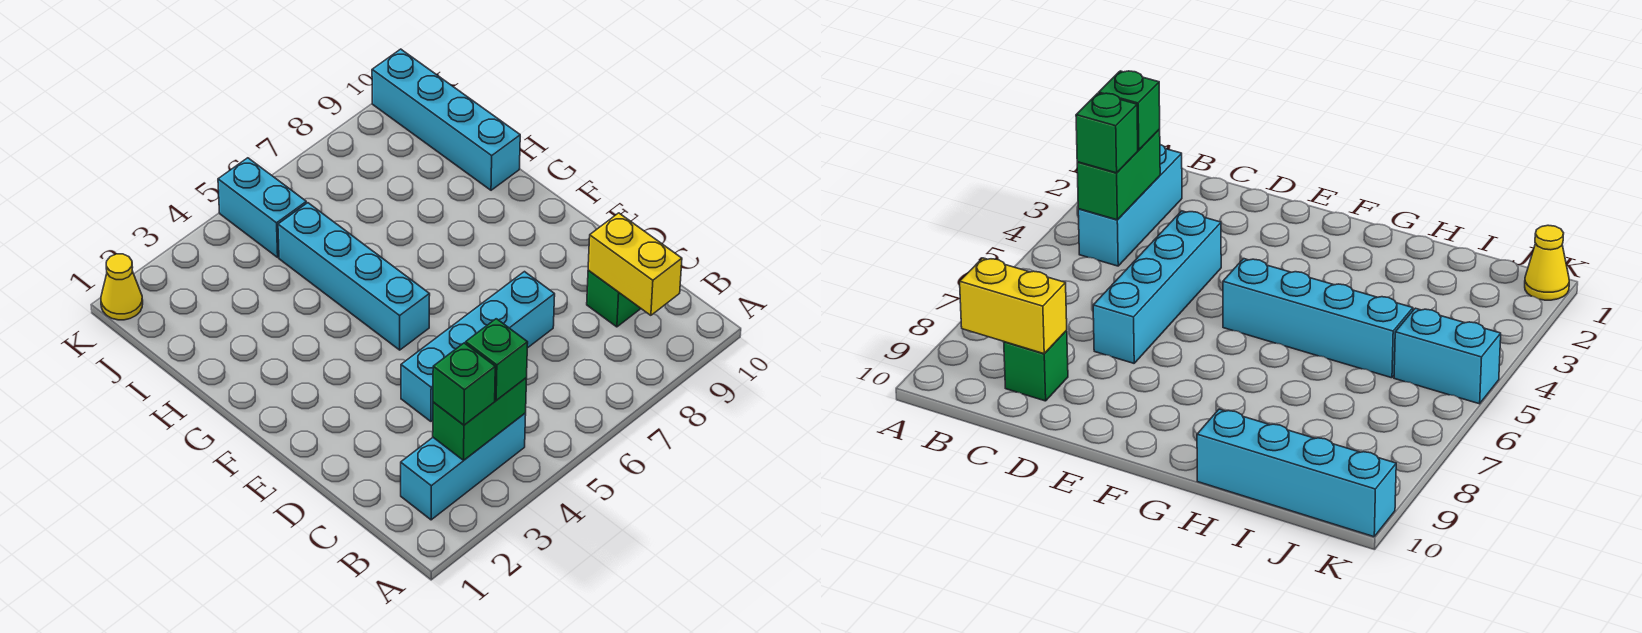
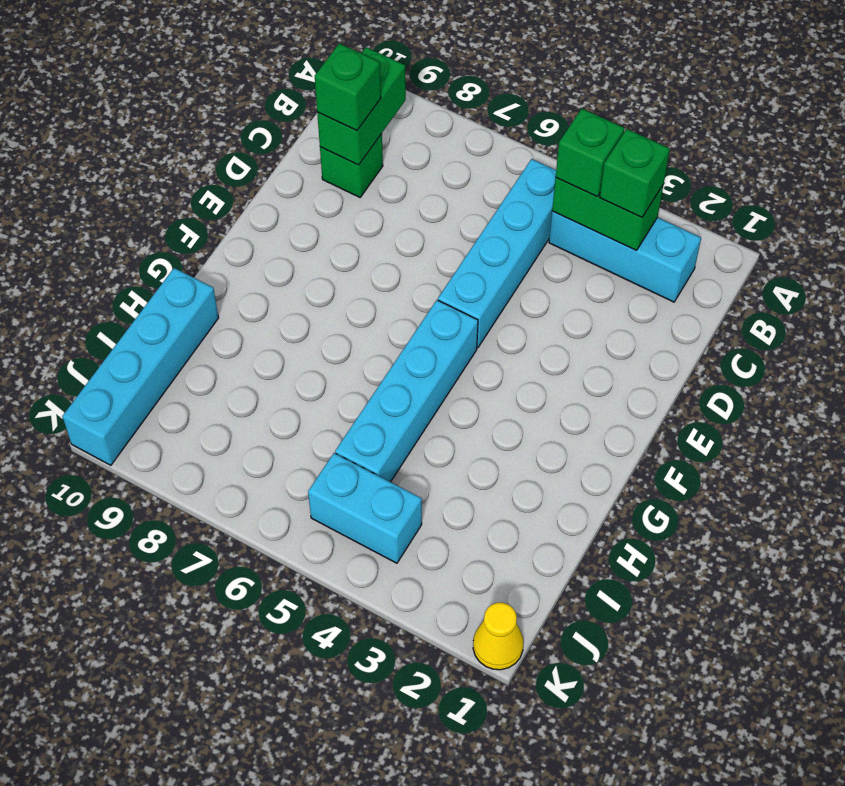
yellow brick B9:C9 level 2 -> green brick B9:C9 level 2
none -> green brick C9 level 3
cyan brick D4:D7 level 1 -> cyan brick B5:E5 level 1
cyan brick J5:K5 level 1 -> cyan brick J4:J5 level 1

